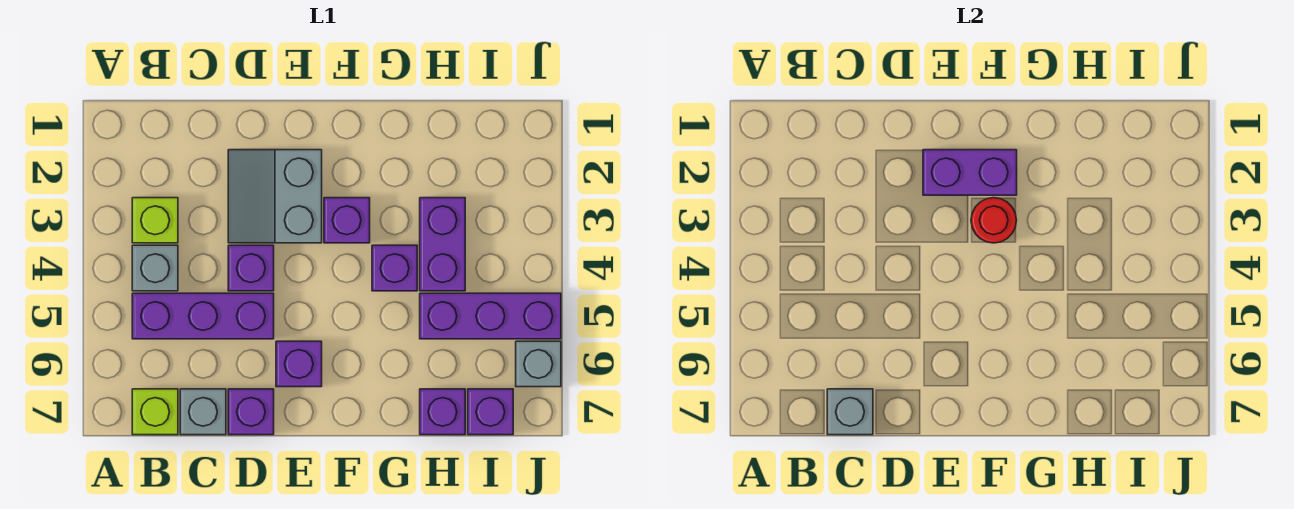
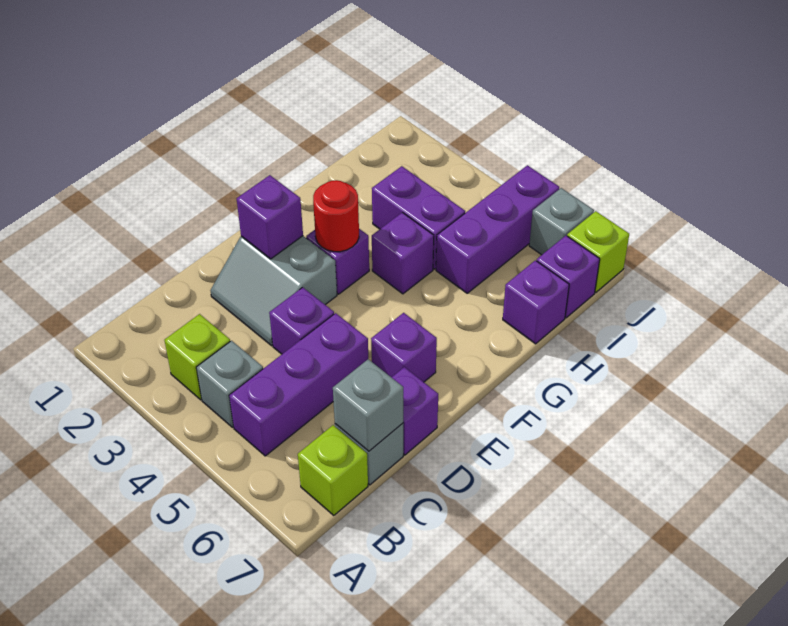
purple brick E2:F2 level 2 -> purple brick E2 level 2
none -> lime brick J7 level 1

